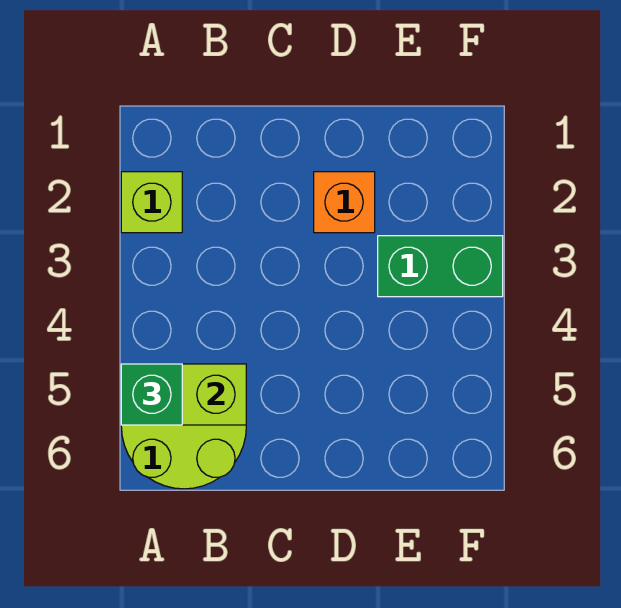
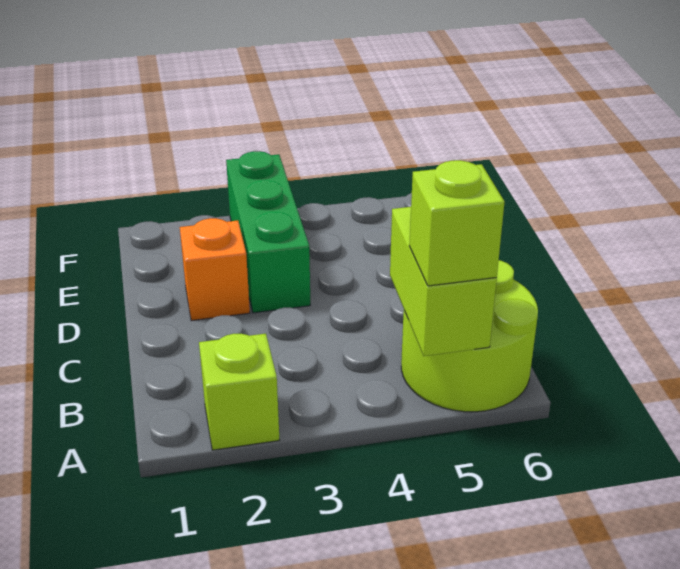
green brick A5 level 3 -> lime brick A5 level 3
green brick E3:F3 level 1 -> green brick D3:F3 level 1

